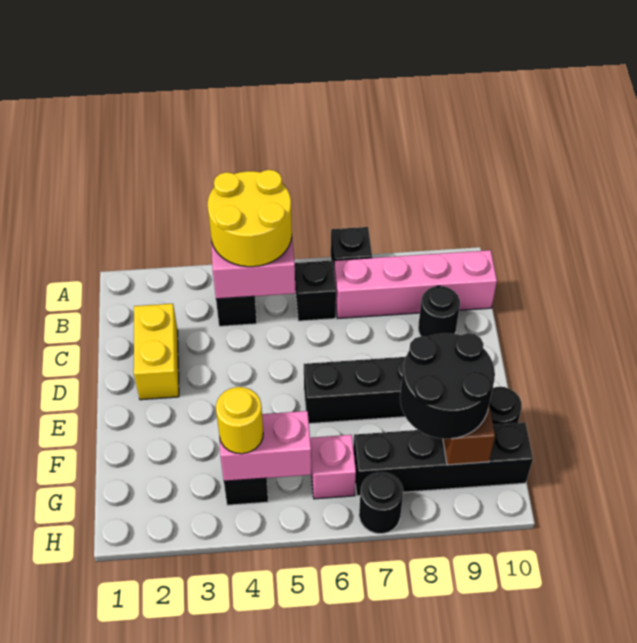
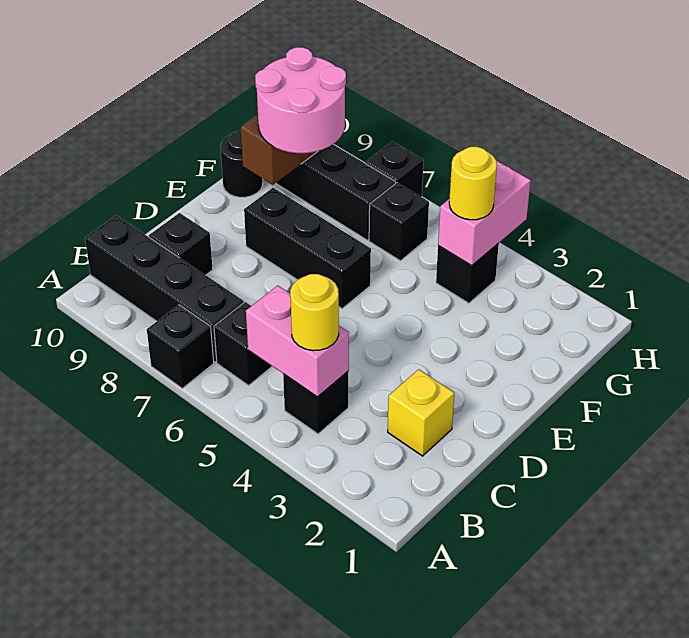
yellow round brick A4:B5 level 3 -> yellow round brick B4 level 3
pink brick B7:B10 level 1 -> black brick B7:B10 level 1
yellow brick C2:D2 level 1 -> yellow brick C2 level 1
black round brick C9 level 1 -> black brick C9 level 1
black round brick F8:G9 level 3 -> pink round brick F8:G9 level 3
pink brick G4:G5 level 2 -> pink brick G4:H4 level 2
pink brick G6 level 1 -> black brick G6 level 1
black round brick H7 level 1 -> black brick H7 level 1

